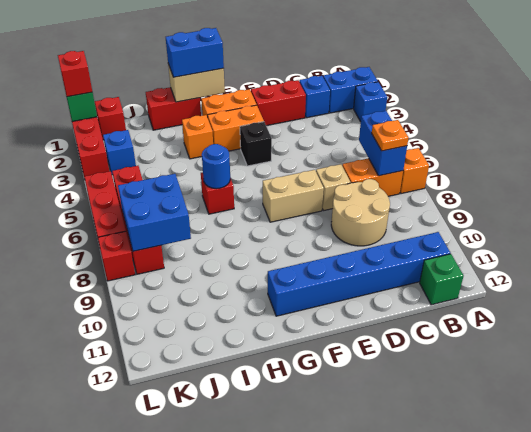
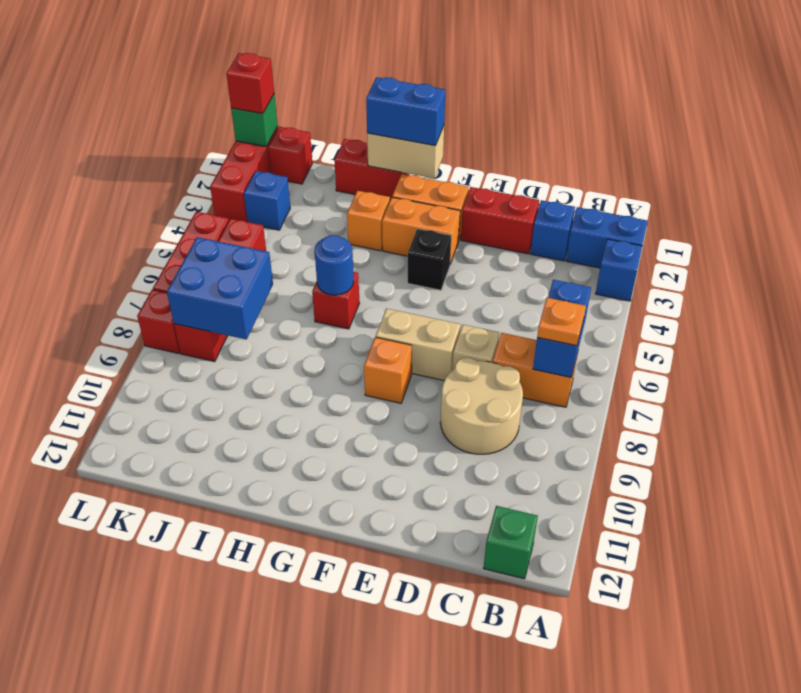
orange brick A7 level 1 -> orange brick F8 level 1
blue brick B11:G11 level 1 -> none

